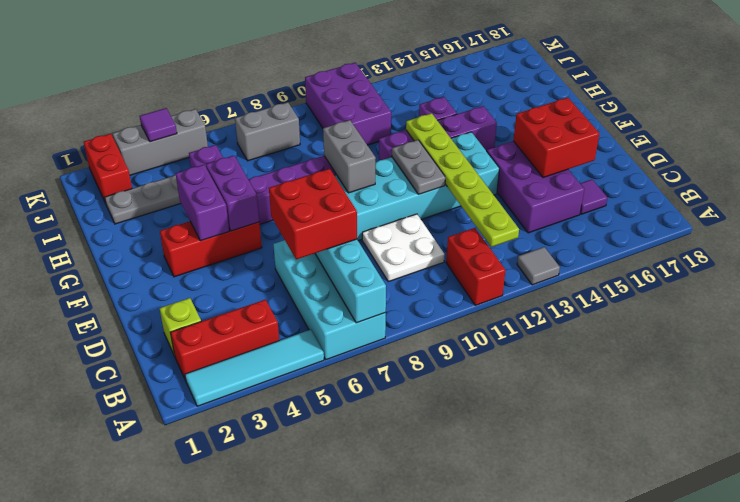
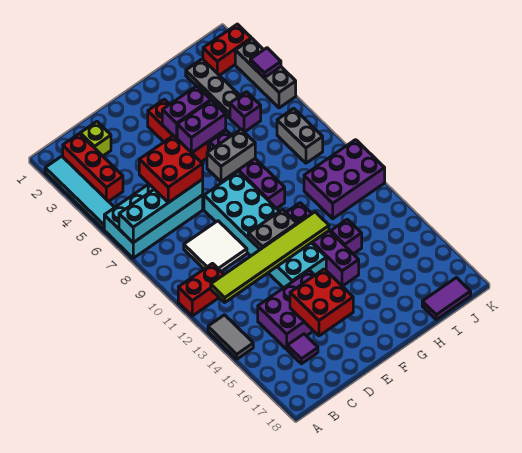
grey tile A13 level 1 -> grey tile A13:A14 level 1
lime plate B12:G12 level 2 -> lime tile B12:G12 level 2
white plate C9:D10 level 1 -> white tile C9:D10 level 1
grey brick F9:G9 level 2 -> grey brick F7:G7 level 2
none -> purple tile I18:J18 level 1

